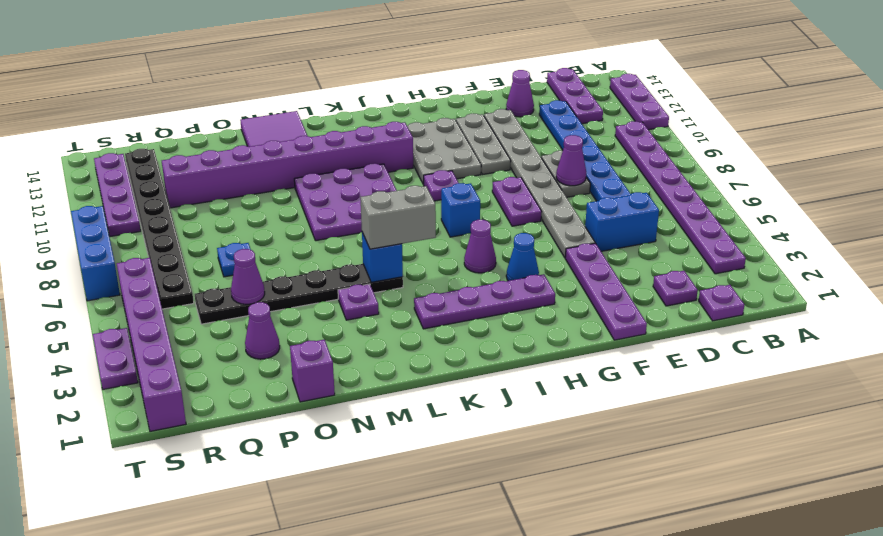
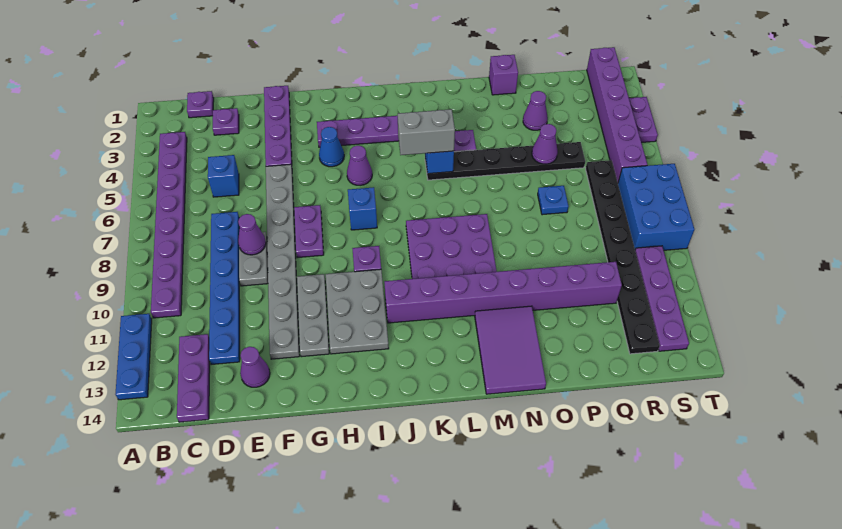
purple plate A11:A13 level 1 -> blue plate A11:A13 level 1
blue brick D5:E5 level 1 -> blue brick D5 level 1
blue brick T7:T9 level 1 -> blue brick S7:T9 level 1

